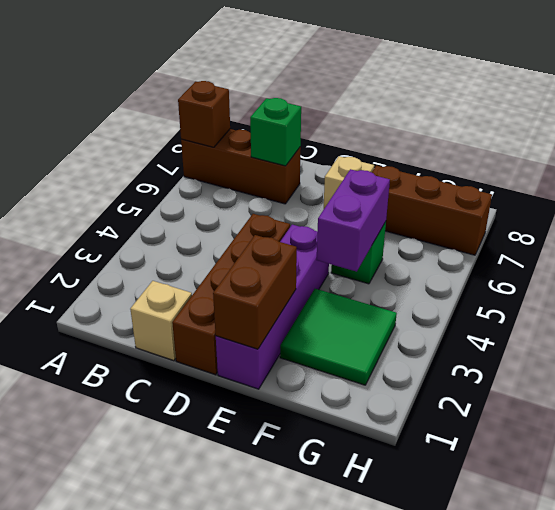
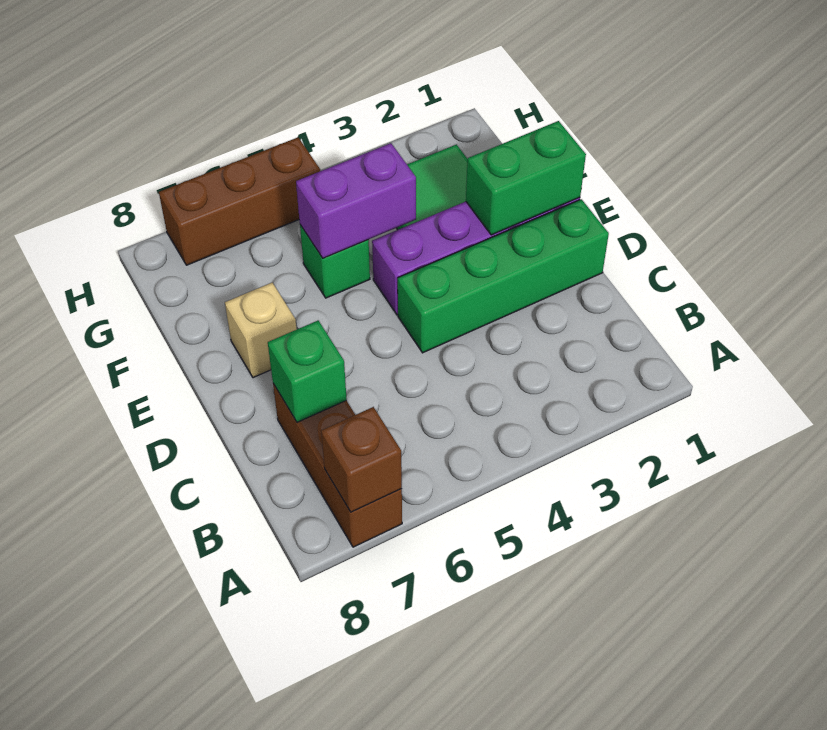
tan brick C1 level 1 -> none
brown brick D1:D4 level 1 -> green brick D1:D4 level 1
brown brick E1:E2 level 2 -> green brick E1:E2 level 2
brown brick F7:H7 level 1 -> brown brick H5:H7 level 1

